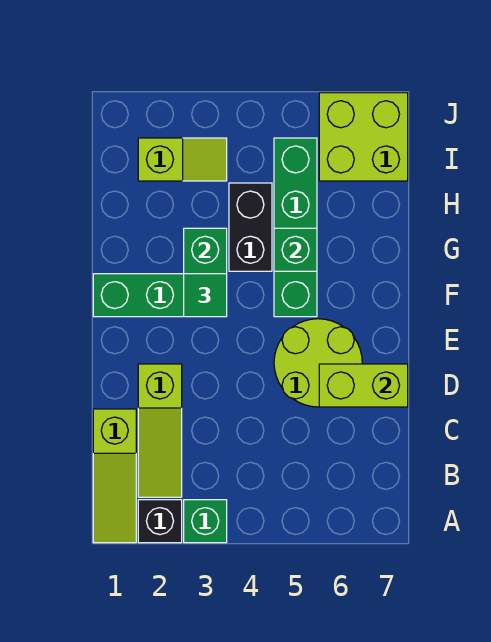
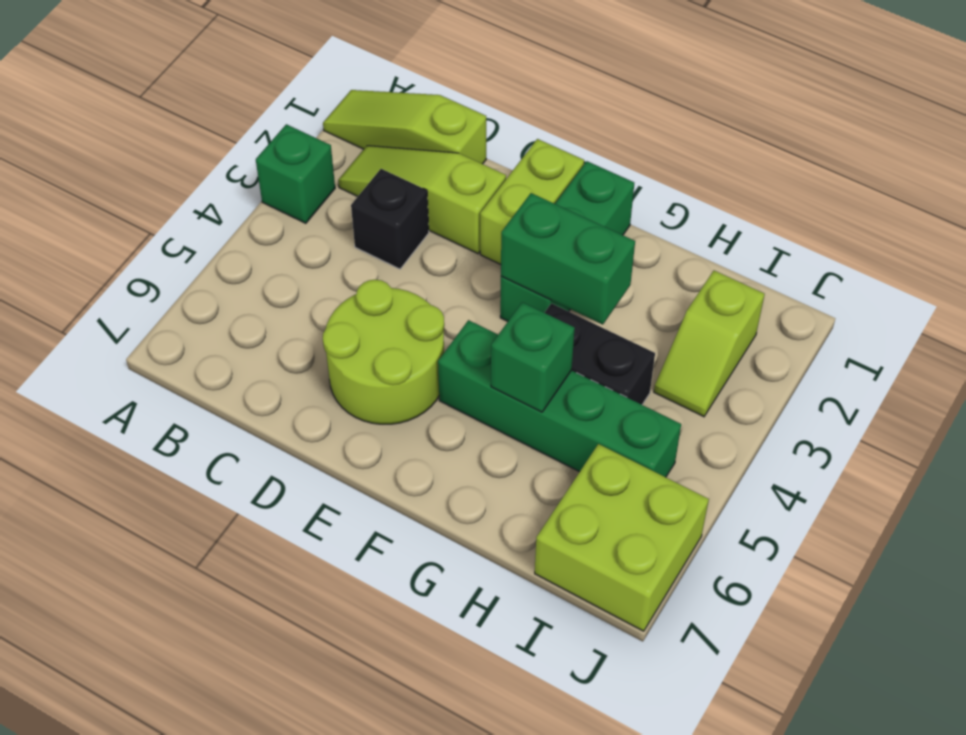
black brick A2 level 1 -> black brick C3 level 1
lime brick D6:D7 level 2 -> lime brick E1:E2 level 1
green tile F3 level 3 -> none

